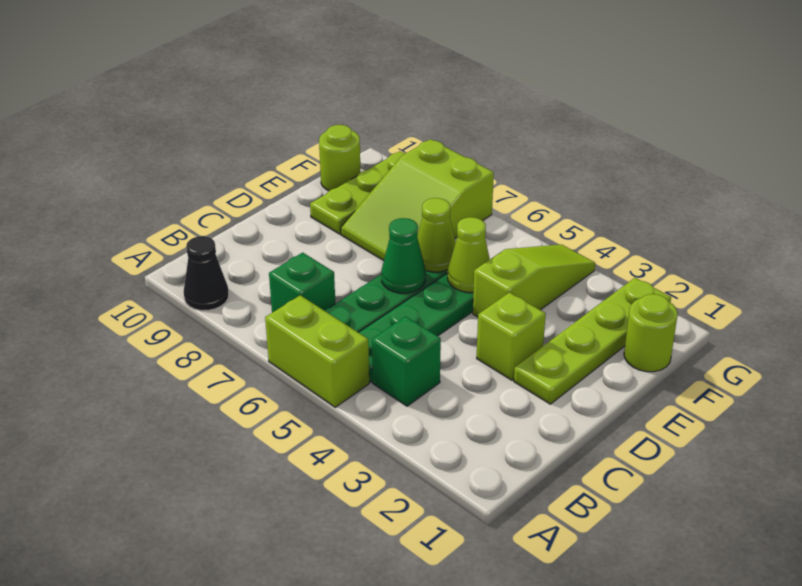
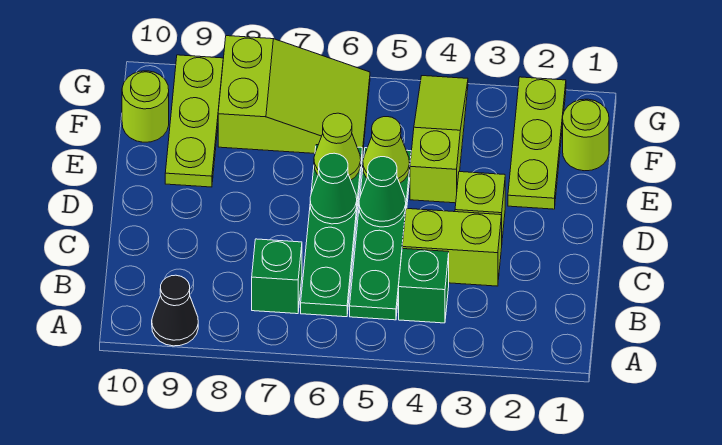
lime brick A5:A6 level 1 -> lime brick C3:C4 level 1
lime plate D2:G2 level 1 -> lime plate E2:G2 level 1
none -> green cone D5 level 2
lime slope E7:G8 level 1 top G -> lime slope F6:G8 level 1 top 8

